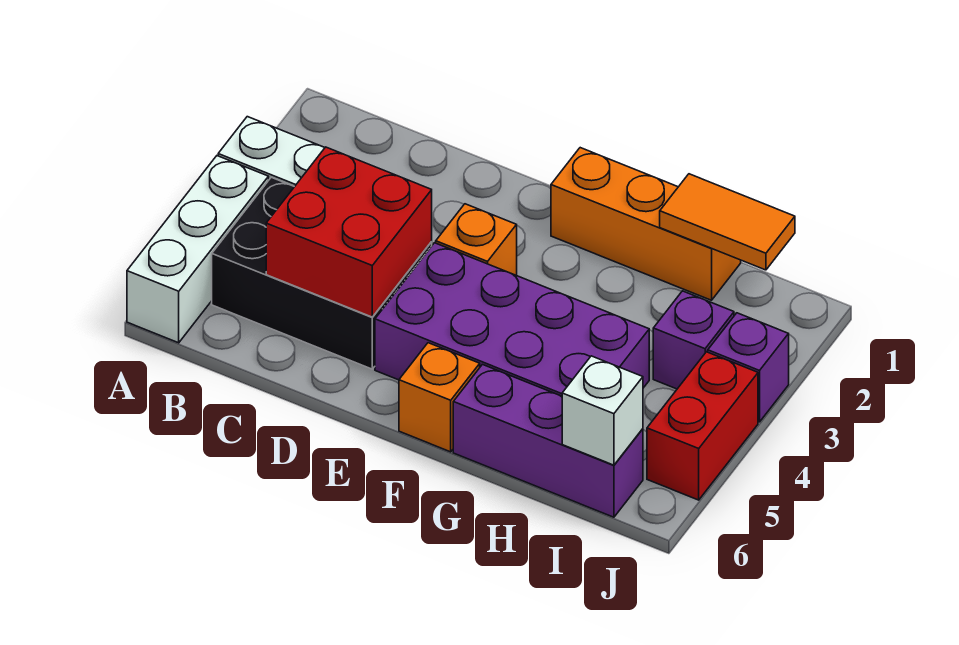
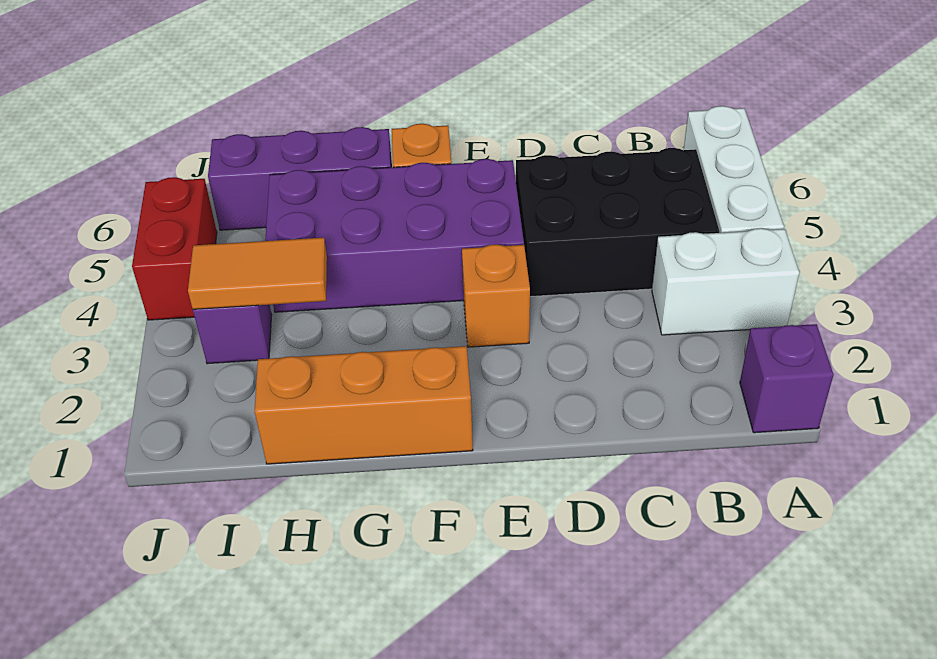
red brick C4:D5 level 2 -> none
orange tile H1:I1 level 2 -> orange tile H3:I3 level 2
white brick I6 level 2 -> none
purple brick J3 level 1 -> purple brick A1 level 1

